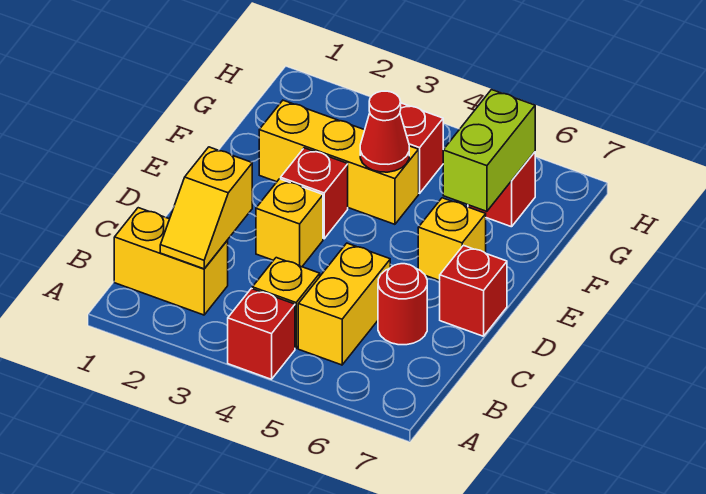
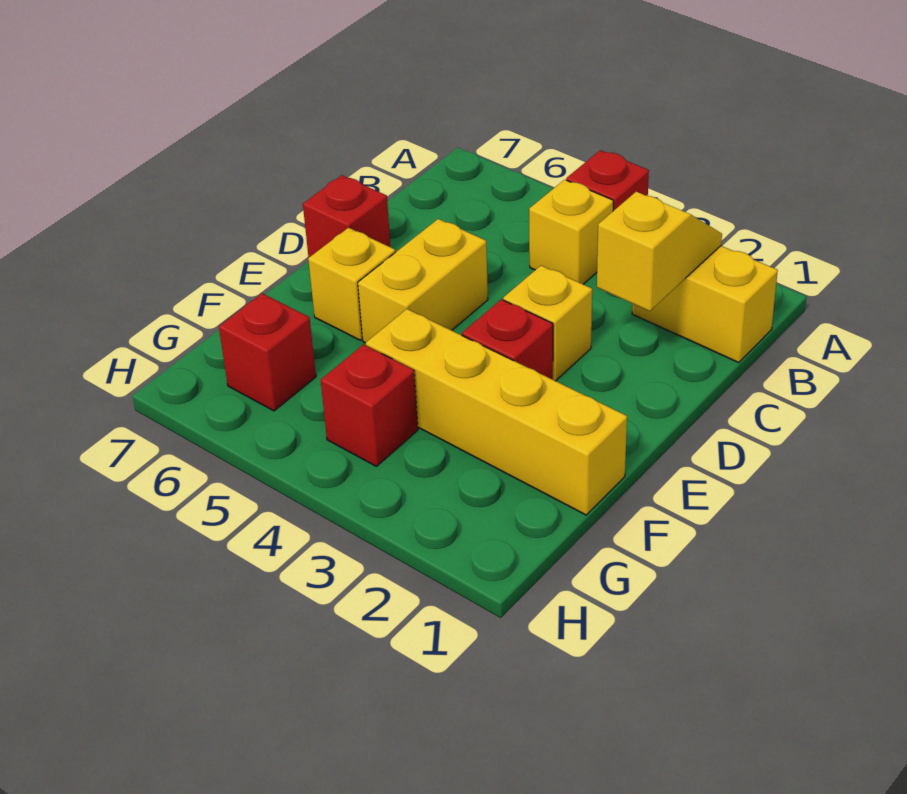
yellow brick B5:C5 level 1 -> yellow brick D5:E5 level 1
red round brick C6 level 1 -> none
yellow brick F2:F4 level 1 -> yellow brick F1:F4 level 1
red cone F4 level 2 -> none
lime brick F6:G6 level 2 -> none

